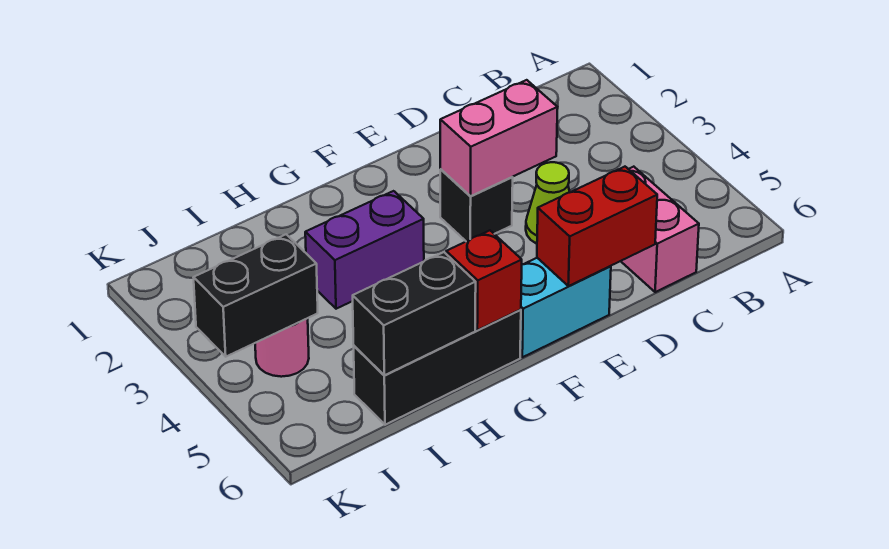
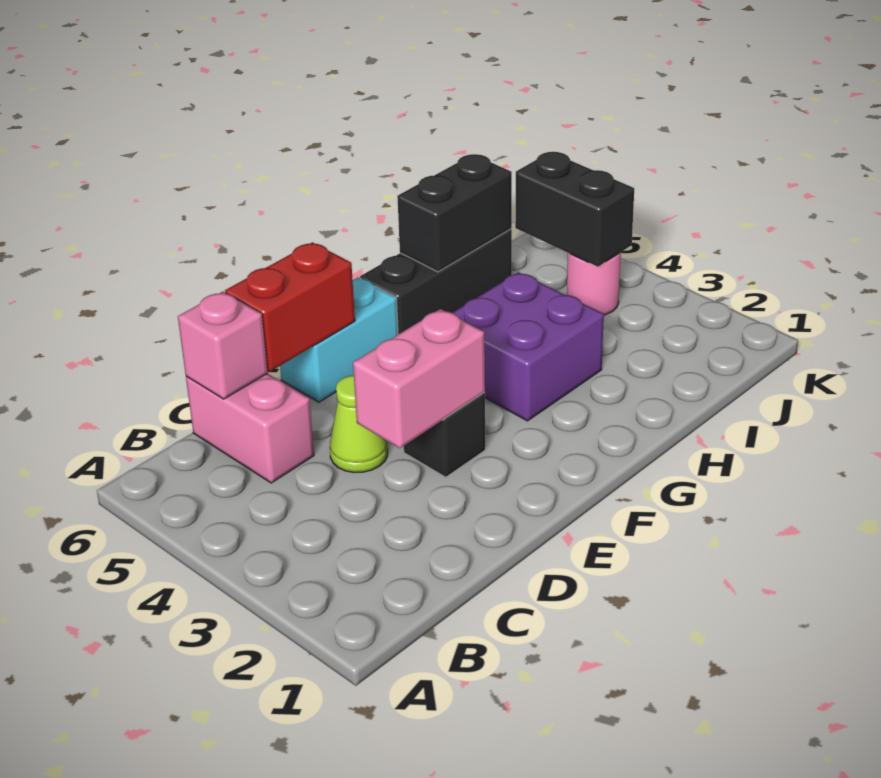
none -> pink brick C6 level 2
purple brick G3:H3 level 1 -> purple brick G3:H4 level 1
red brick G6 level 2 -> none
black brick J4:K4 level 2 -> black brick J4:J5 level 2

